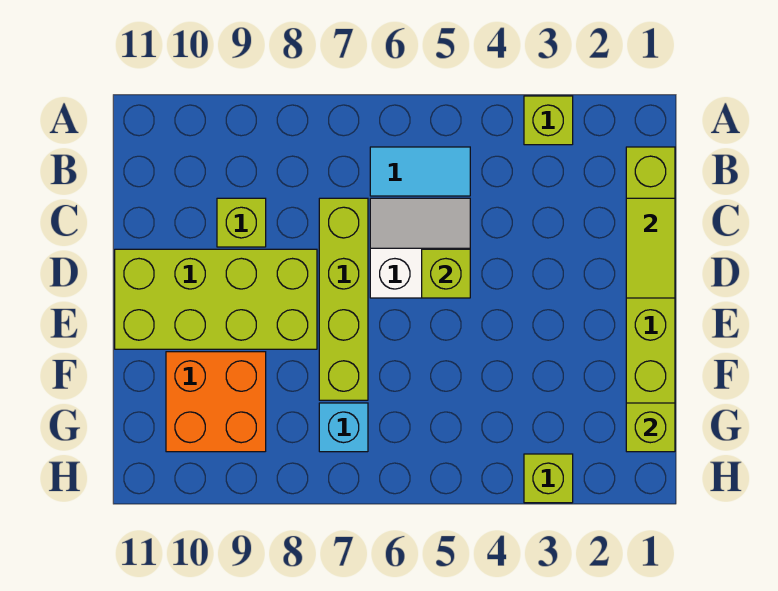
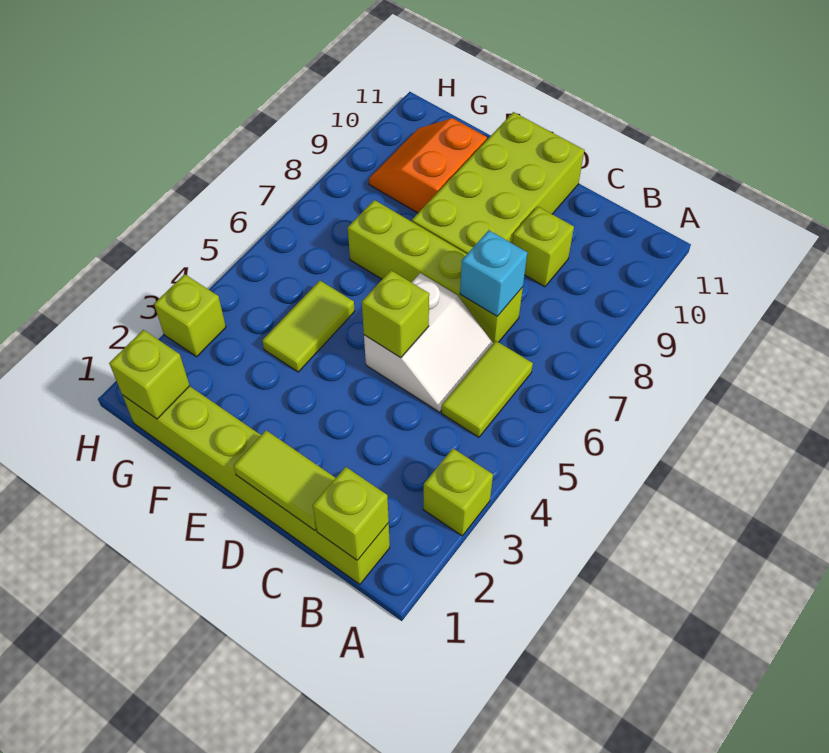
none -> lime brick B1 level 2
cyan tile B5:B6 level 1 -> lime tile B5:B6 level 1
none -> lime tile F4:F5 level 1
orange brick F9:G10 level 1 -> orange slope F9:G10 level 1 top F
cyan brick G7 level 1 -> cyan brick C7 level 2

